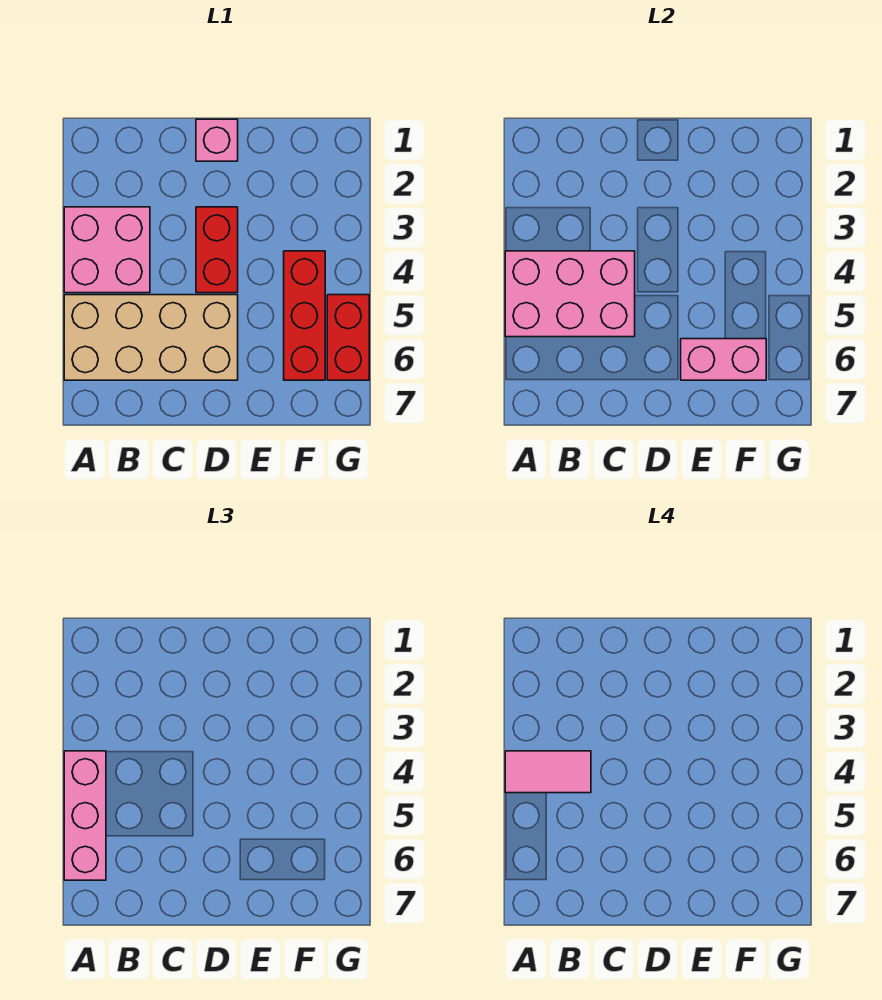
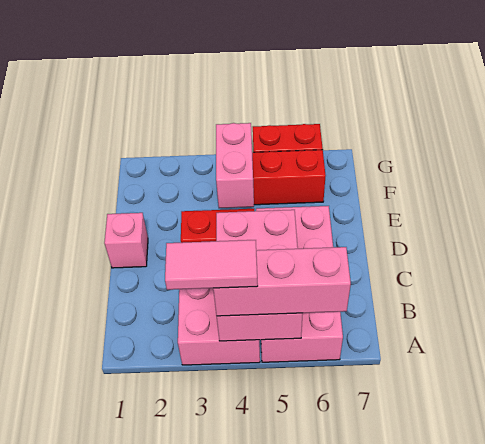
pink tile A4:B4 level 4 -> pink tile A3:A4 level 4
tan brick A5:D6 level 1 -> pink brick A5:D6 level 1
pink brick E6:F6 level 2 -> pink brick E4:F4 level 2

